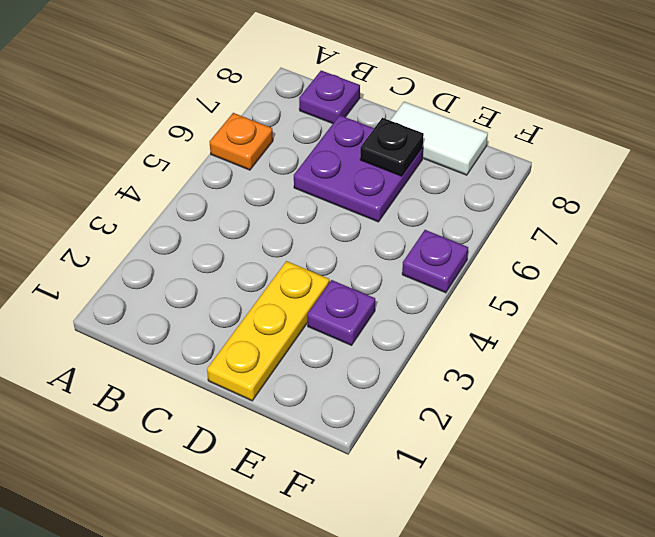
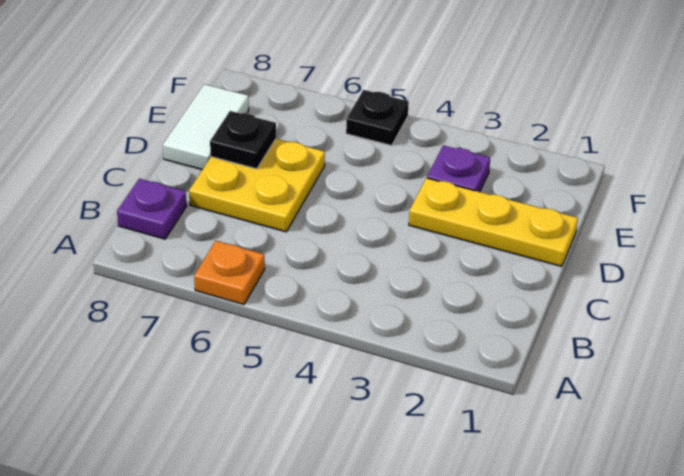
purple plate C6:D7 level 1 -> yellow plate C6:D7 level 1
purple plate F5 level 1 -> black plate F5 level 1

